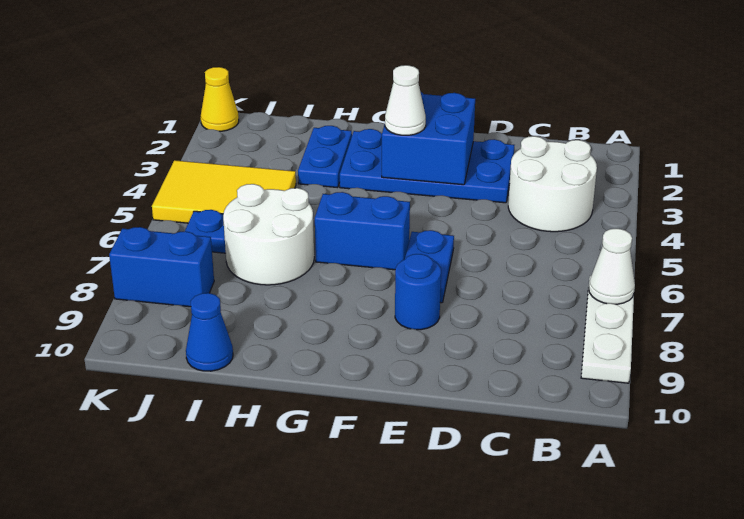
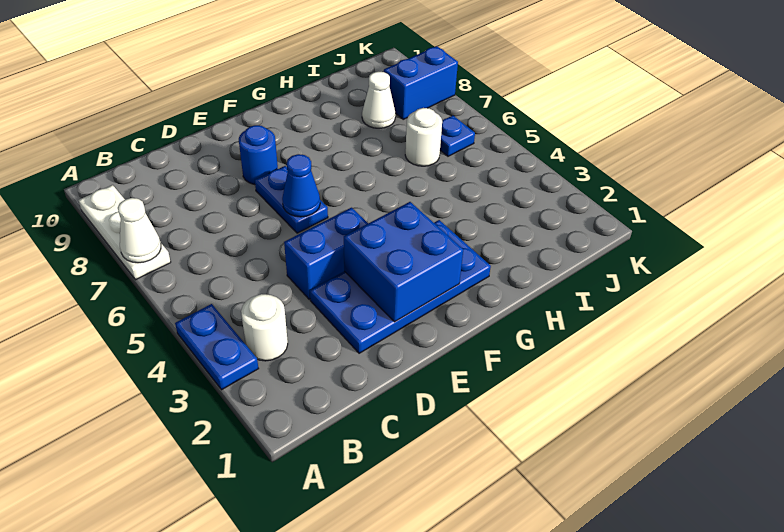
white round brick B3:C4 level 1 -> white round brick B3 level 1
white cone F3 level 3 -> white cone I8 level 1
blue brick F6:G6 level 1 -> blue brick D4:E4 level 1
blue plate H2:H3 level 1 -> blue plate A3:A4 level 1
white round brick H6:I7 level 1 -> white round brick I6 level 1
yellow tile I4:K5 level 1 -> none
blue cone I10 level 1 -> blue cone E6 level 2
yellow cone K1 level 1 -> none

